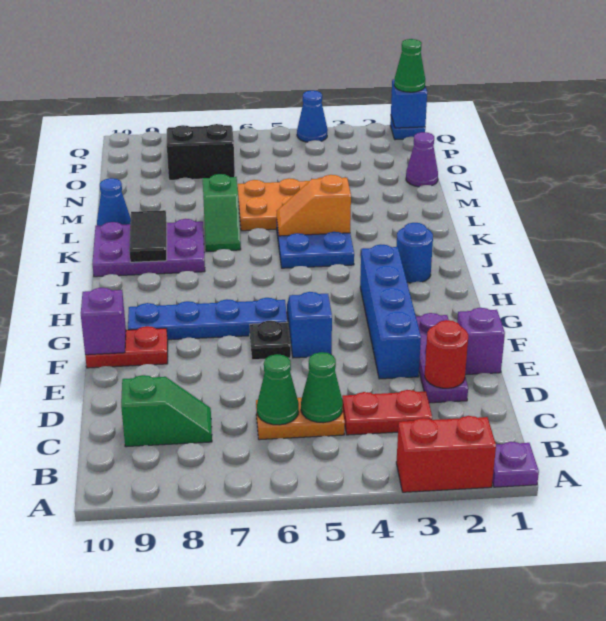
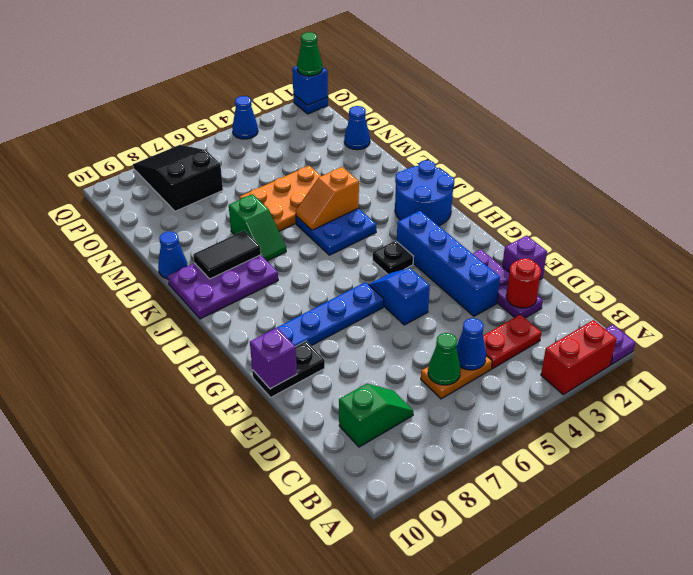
green cone C5 level 2 -> blue cone C5 level 2
black plate F6 level 1 -> black plate H4 level 1
red plate F9:F10 level 1 -> black plate F9:F10 level 1
blue round brick I2 level 1 -> blue round brick I1:J2 level 1
black tile J9:K9 level 2 -> black tile K8:K9 level 2
purple cone N1 level 1 -> blue cone N1 level 1

